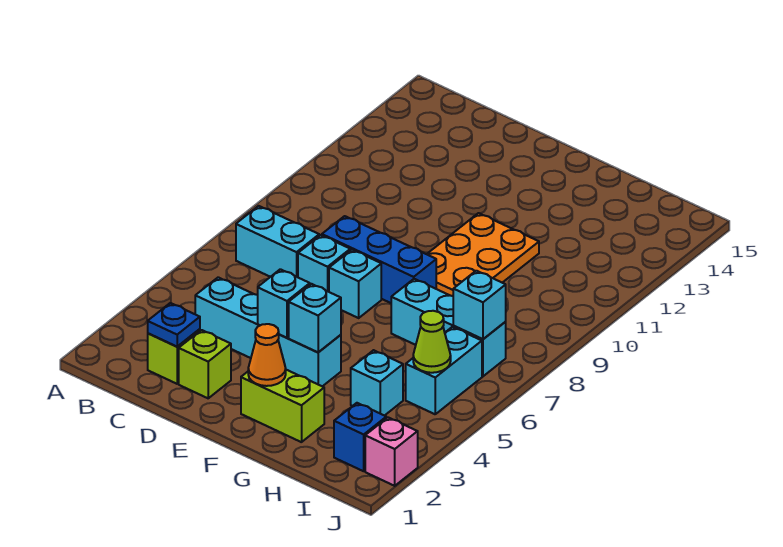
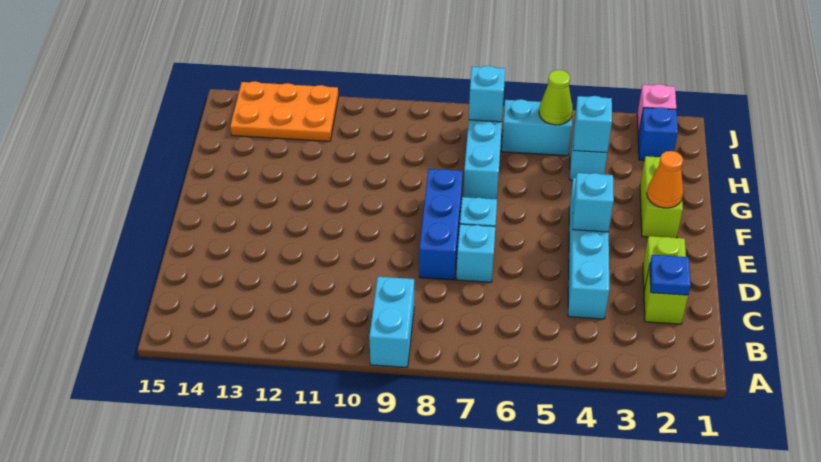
cyan brick B7:C7 level 1 -> cyan brick A9:B9 level 1
cyan brick F4 level 2 -> cyan brick H4 level 2
orange plate F9:G11 level 1 -> orange plate I12:J14 level 1

